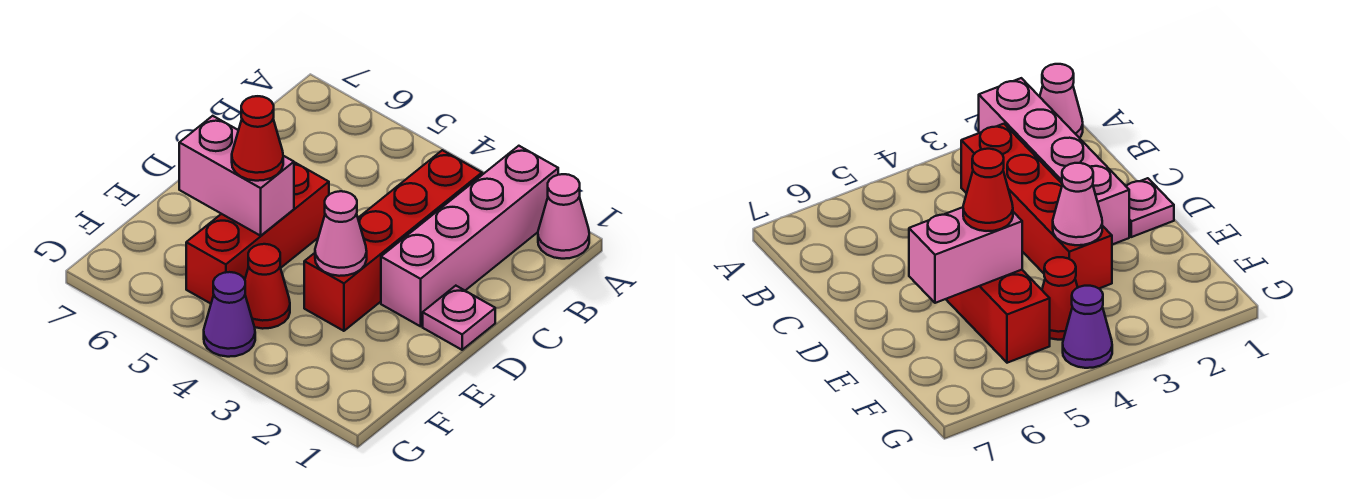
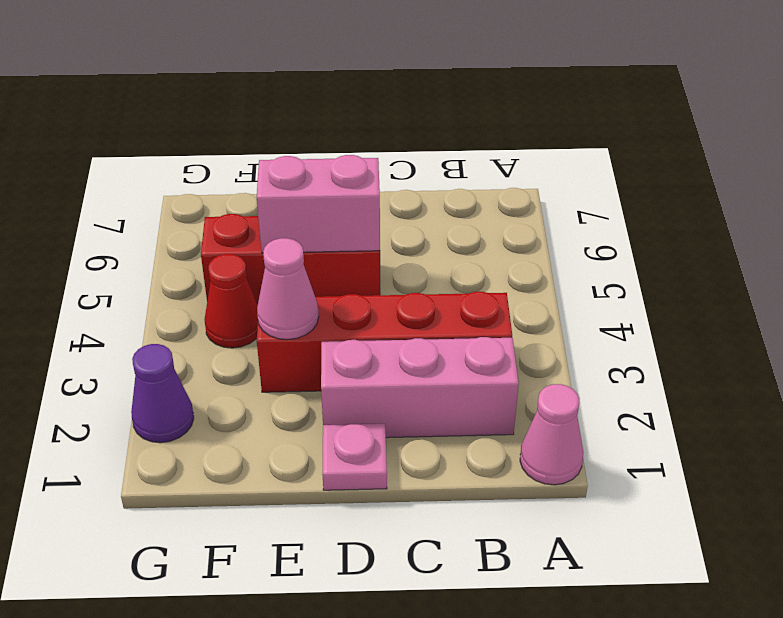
pink brick A2:D2 level 1 -> pink brick B2:D2 level 1
pink brick E5:E6 level 2 -> pink brick D5:E5 level 2
red cone E5 level 3 -> none
purple cone G4 level 1 -> purple cone G2 level 1

